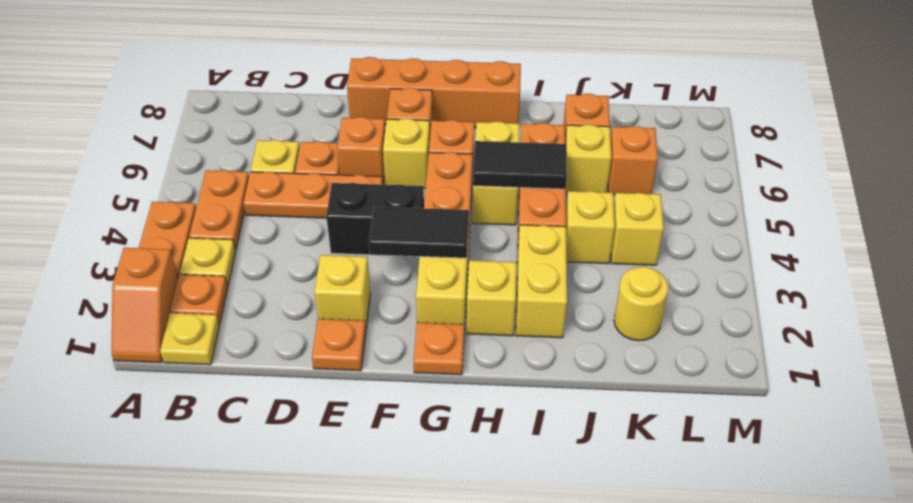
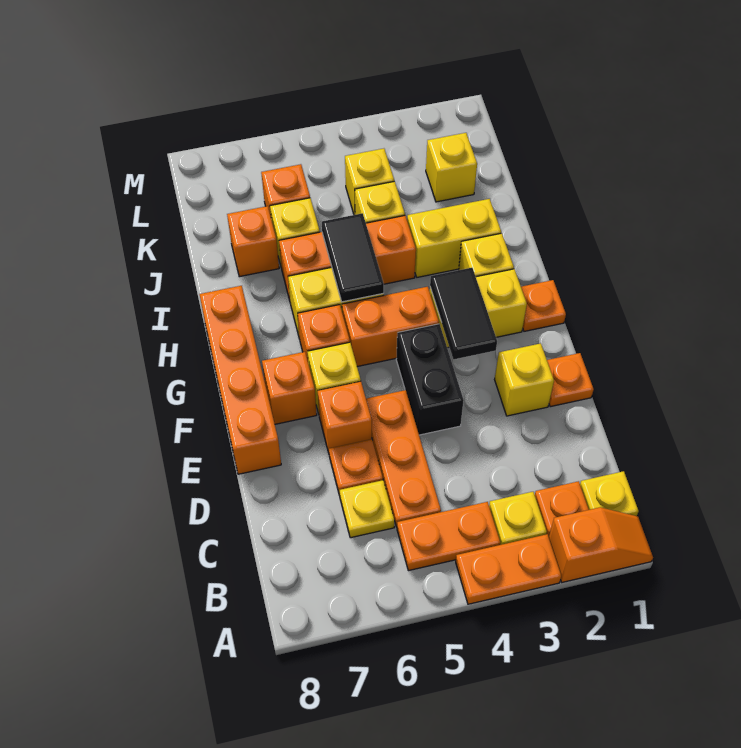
yellow round brick K2 level 1 -> yellow brick K2 level 1

